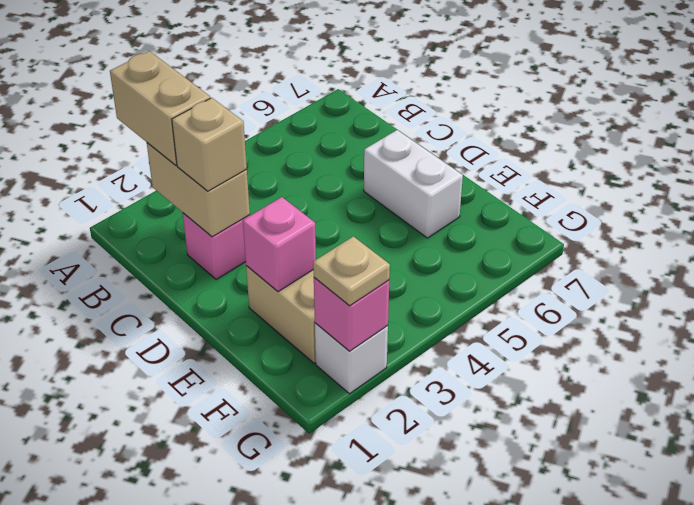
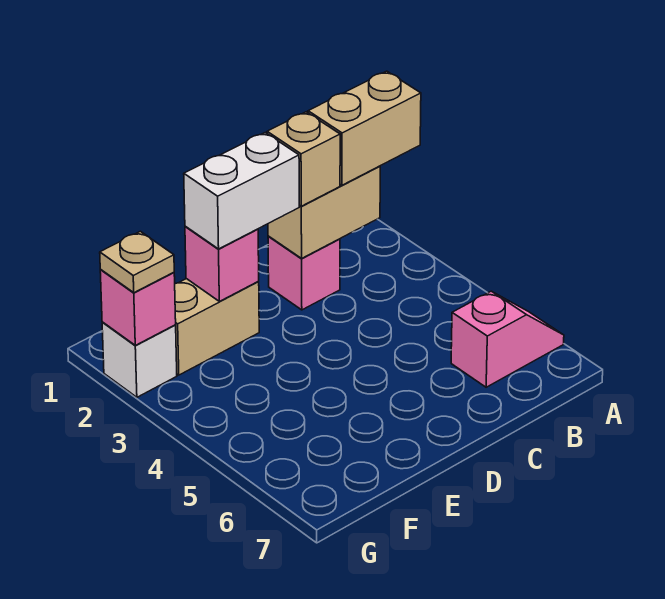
none -> pink slope A6:B6 level 1 top B
white brick D6:E6 level 1 -> white brick D2:E2 level 3

